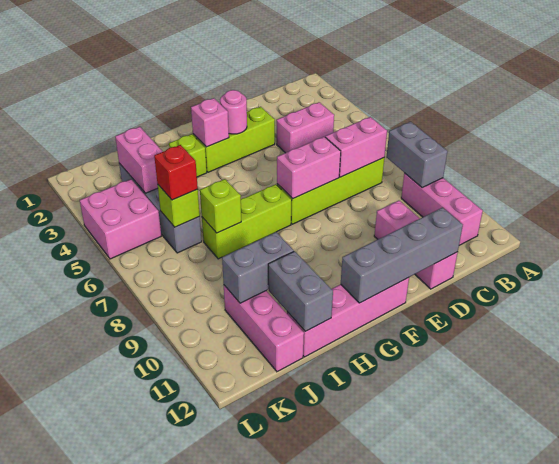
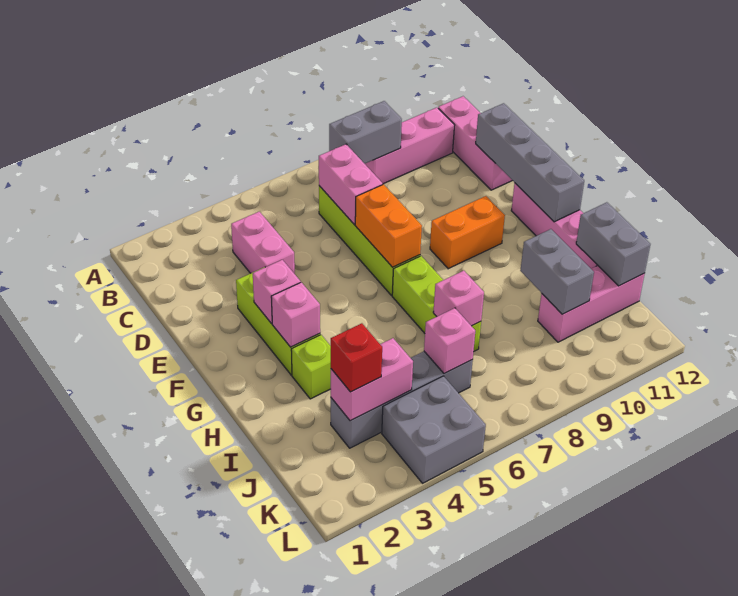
pink brick D10:D12 level 1 -> pink brick B12:D12 level 1
pink brick E7:F7 level 2 -> orange brick E7:F7 level 2
pink round brick F3 level 2 -> pink brick F3 level 2
none -> orange brick F9:F10 level 1
lime brick I7 level 2 -> pink brick I7 level 2
grey brick I11:I12 level 2 -> grey brick I12:J12 level 2
lime brick J6 level 2 -> pink brick J6 level 2
red brick J6 level 3 -> red brick J3 level 3
pink brick K4:L5 level 1 -> grey brick K4:L5 level 1

